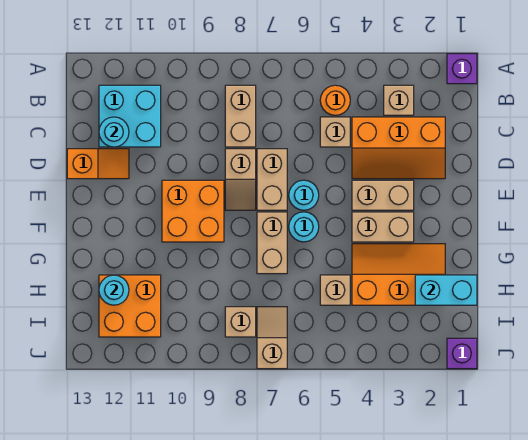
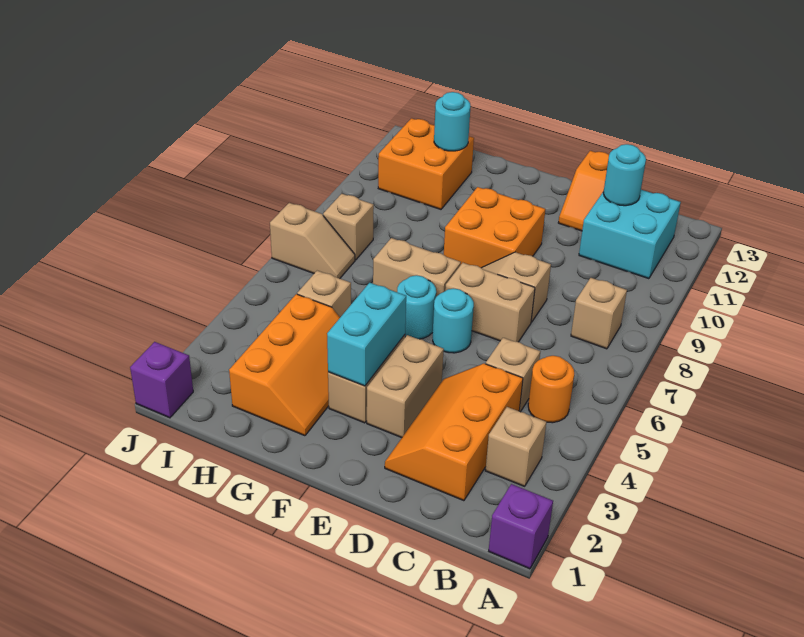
tan brick B8:C8 level 1 -> tan brick B8 level 1
cyan brick H1:H2 level 2 -> cyan brick F3:F4 level 2

